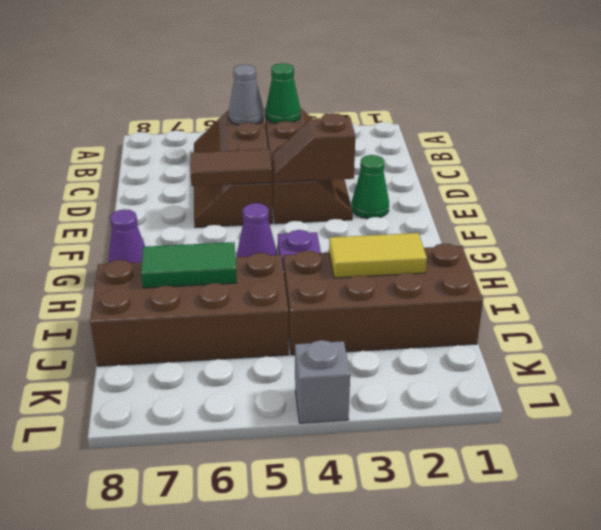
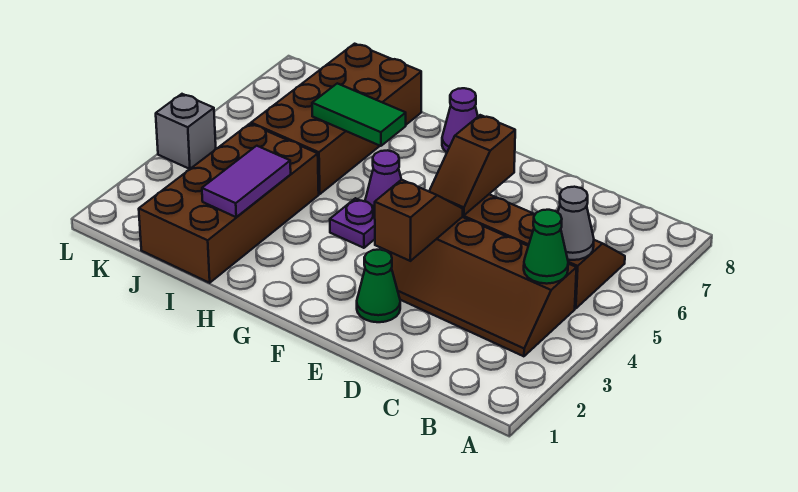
brown tile E5:E6 level 2 -> brown slope E5:E6 level 2 top 6
yellow tile I2:I3 level 2 -> purple tile I2:I3 level 2
green tile I6:I7 level 2 -> green tile H6:I6 level 2

